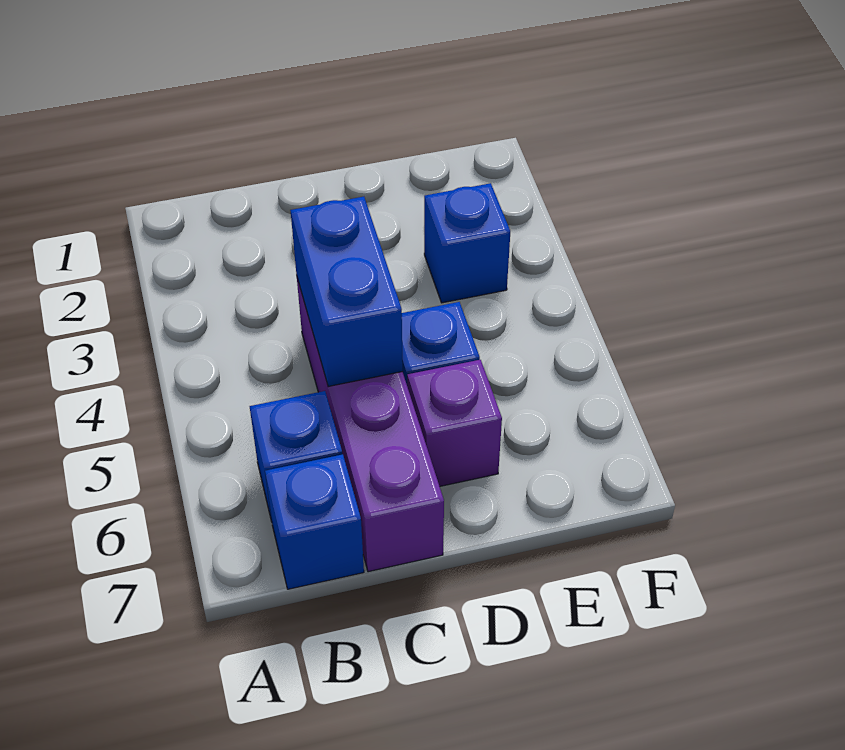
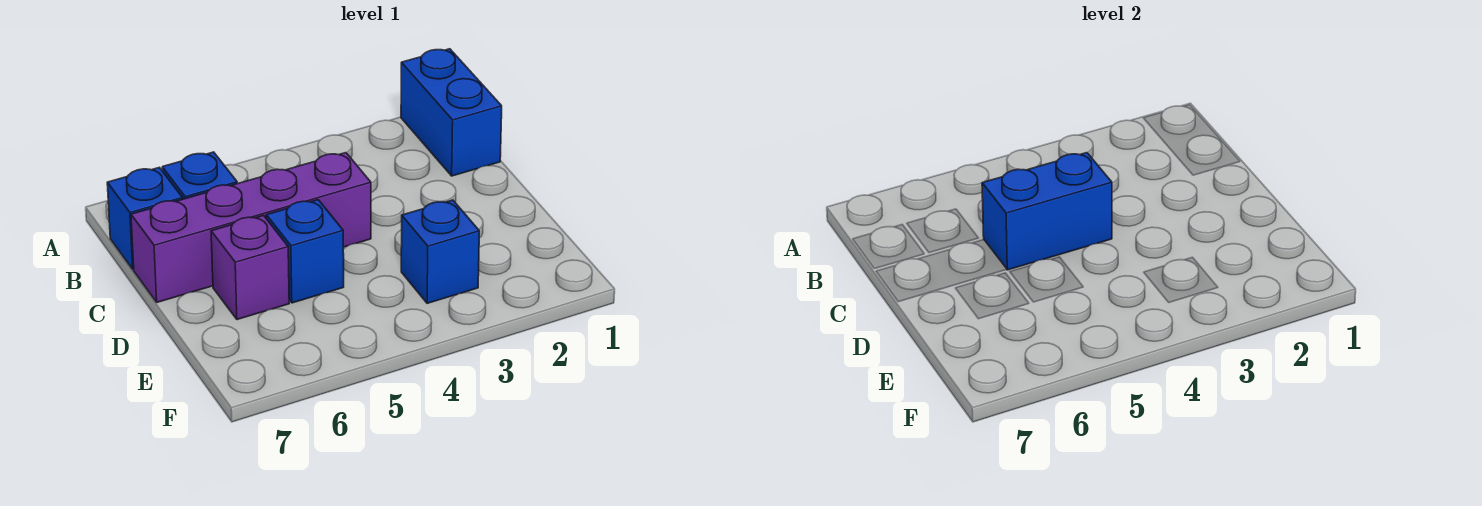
none -> blue brick A1:B1 level 1

